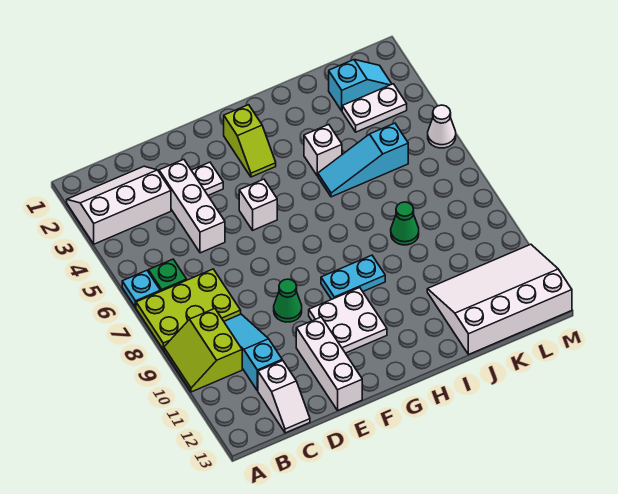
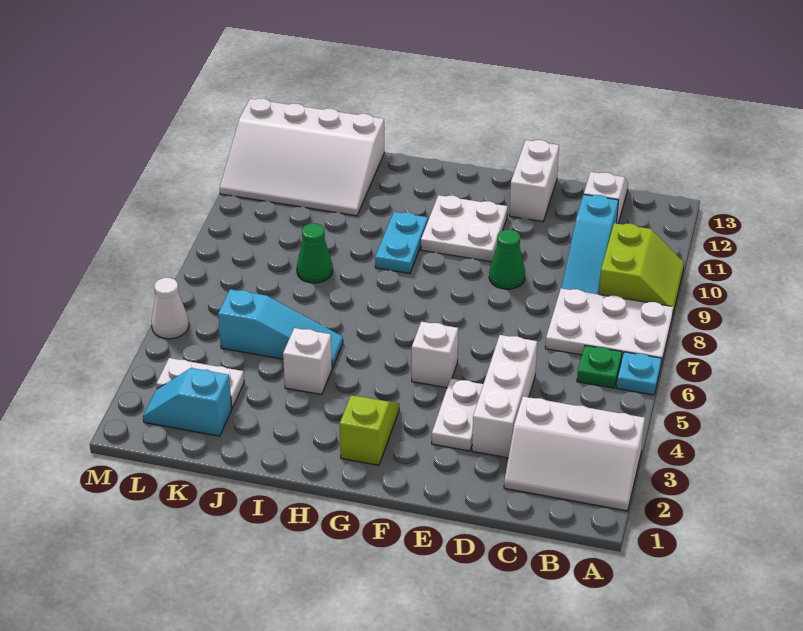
lime plate A7:C8 level 1 -> white plate A7:C8 level 1
white plate E3 level 1 -> white plate E3:E4 level 1
white brick E11:E13 level 1 -> white brick E12:E13 level 1
cyan plate G9:H9 level 1 -> cyan plate H9:H10 level 1

